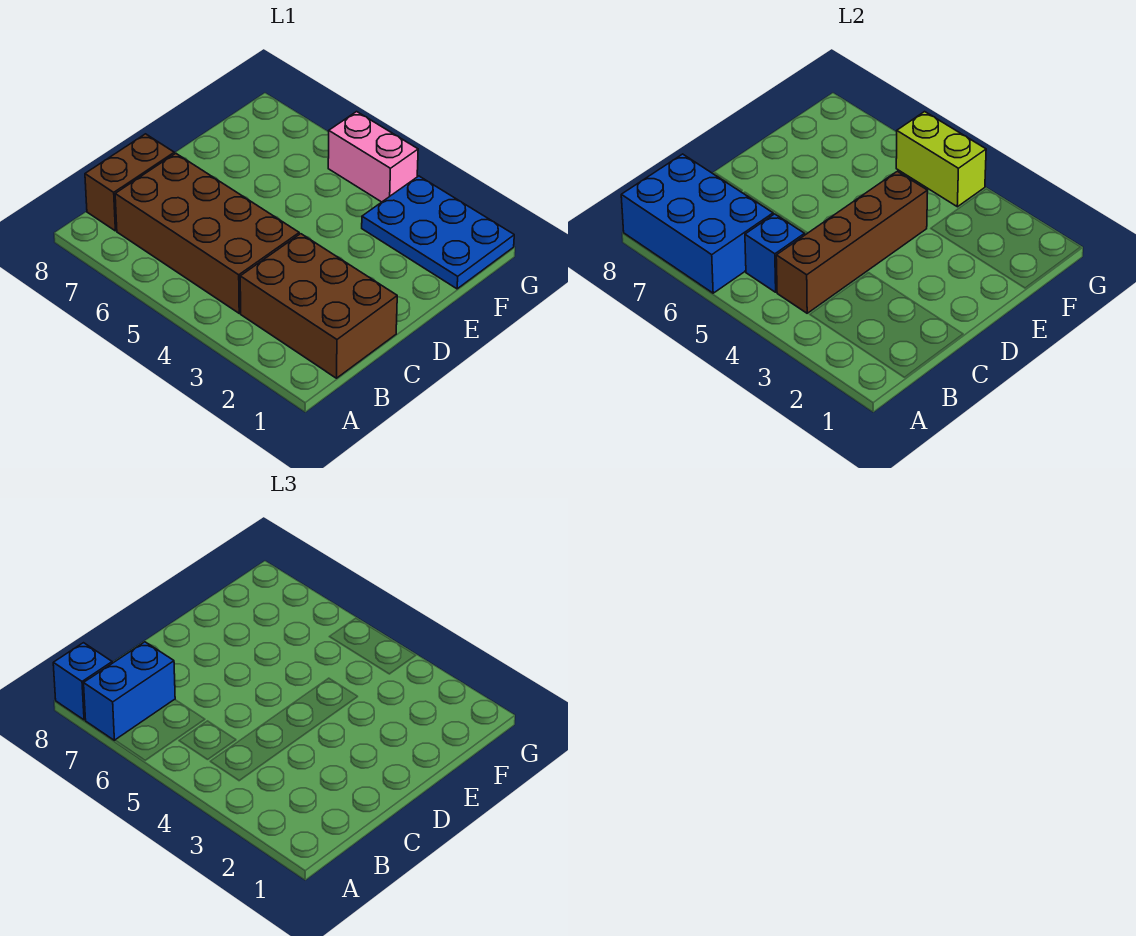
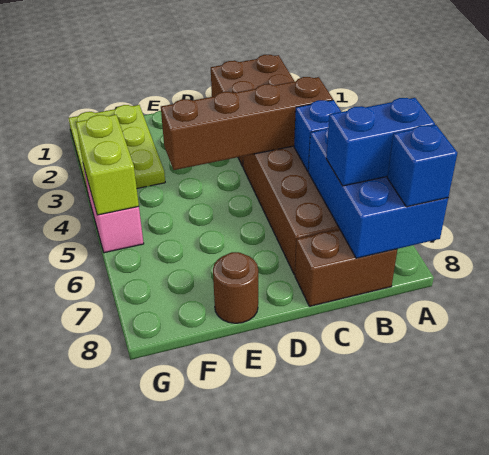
none -> brown round brick E8 level 1
blue plate F1:G3 level 1 -> lime plate F1:G3 level 1

